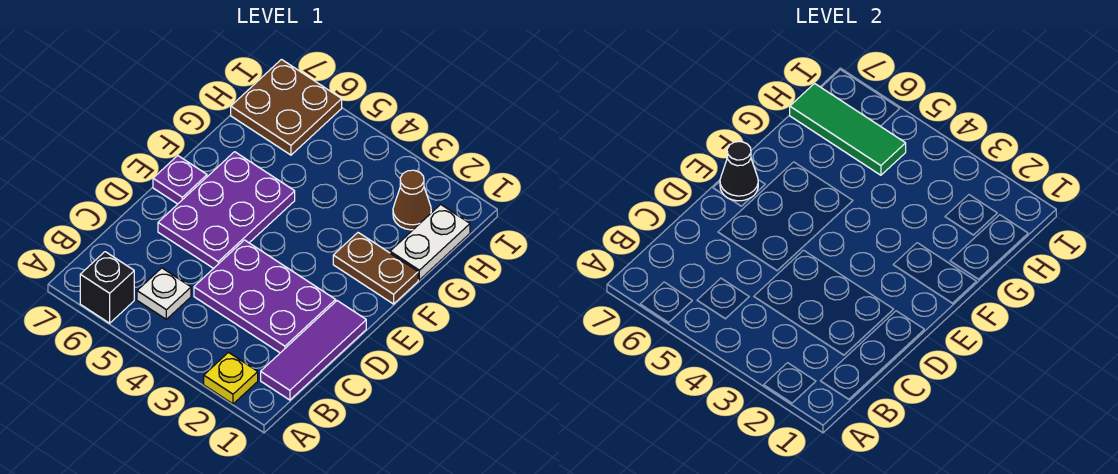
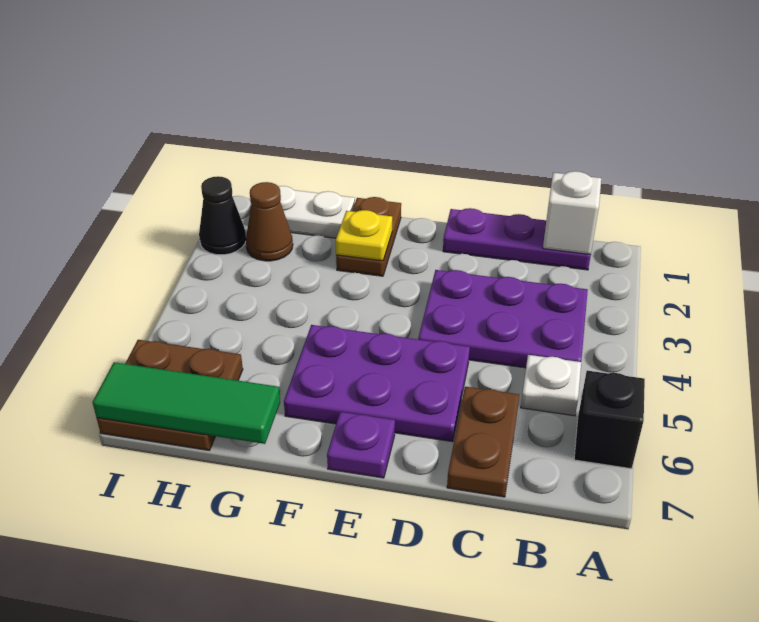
yellow plate A2 level 1 -> yellow plate F2 level 2
purple tile B1:D1 level 1 -> purple plate B1:D1 level 1
none -> white brick B1 level 2
purple plate C2:D4 level 1 -> purple plate B3:D4 level 1
none -> brown plate C6:C7 level 1
black cone E7 level 2 -> black cone I2 level 1
green tile H5:H7 level 2 -> green tile G7:I7 level 2

